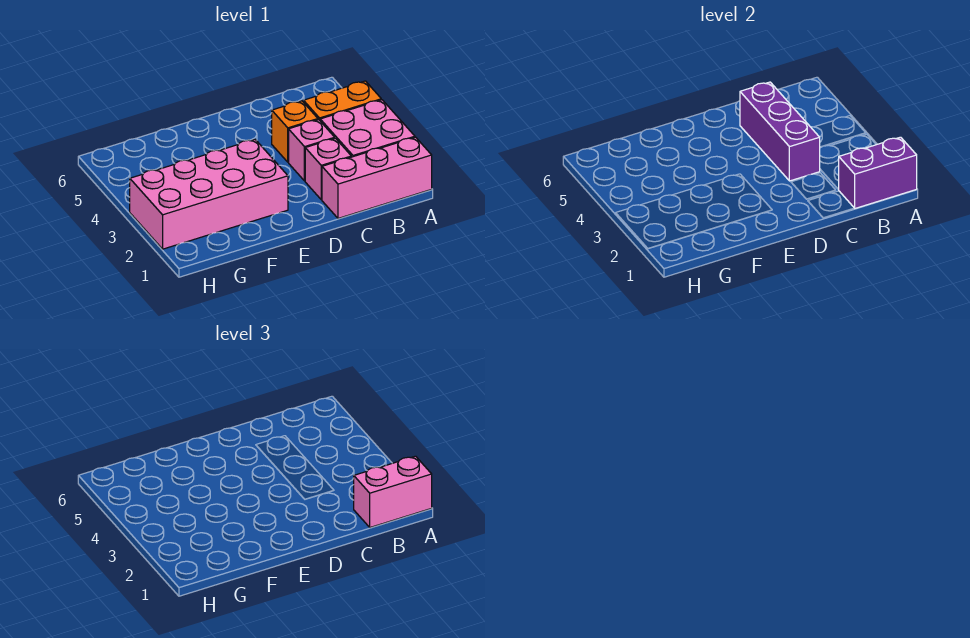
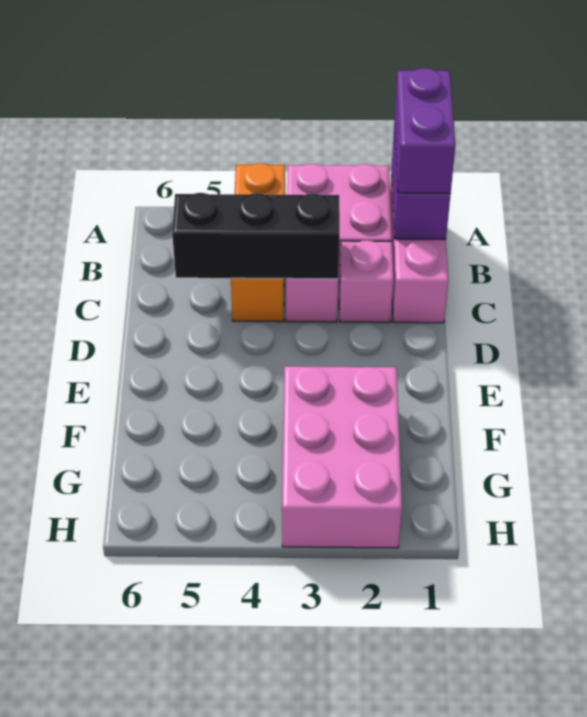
pink brick A1:B1 level 3 -> purple brick A1:B1 level 3
purple brick C3:C5 level 2 -> black brick C3:C5 level 2
pink brick E2:H3 level 1 -> pink brick F2:H3 level 1

